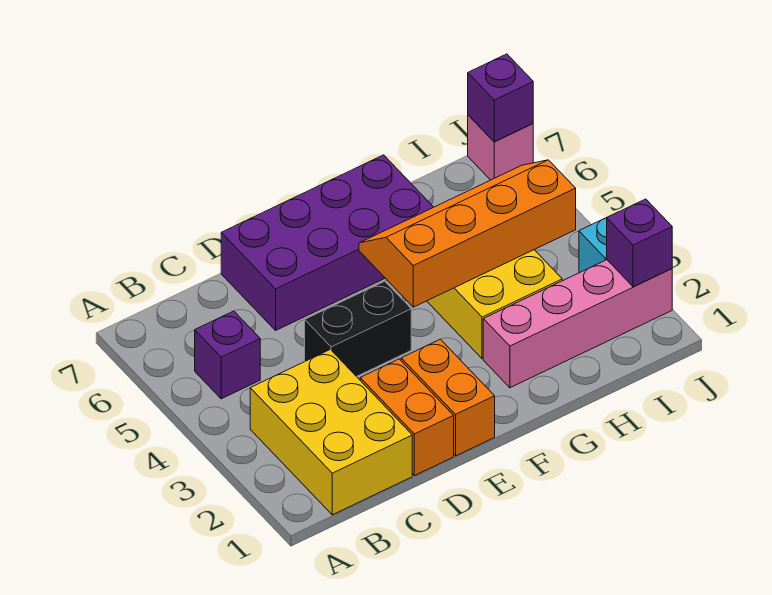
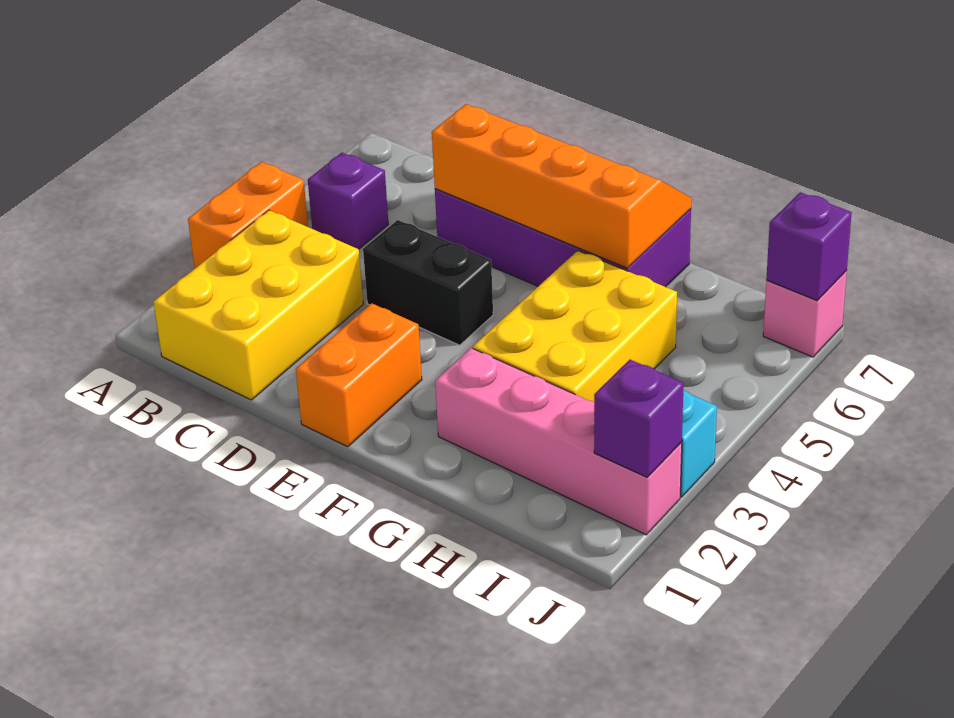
orange brick D1:D2 level 1 -> orange brick A3:A4 level 1
orange slope F4:I5 level 2 top 4 -> orange slope D6:G7 level 2 top 6

